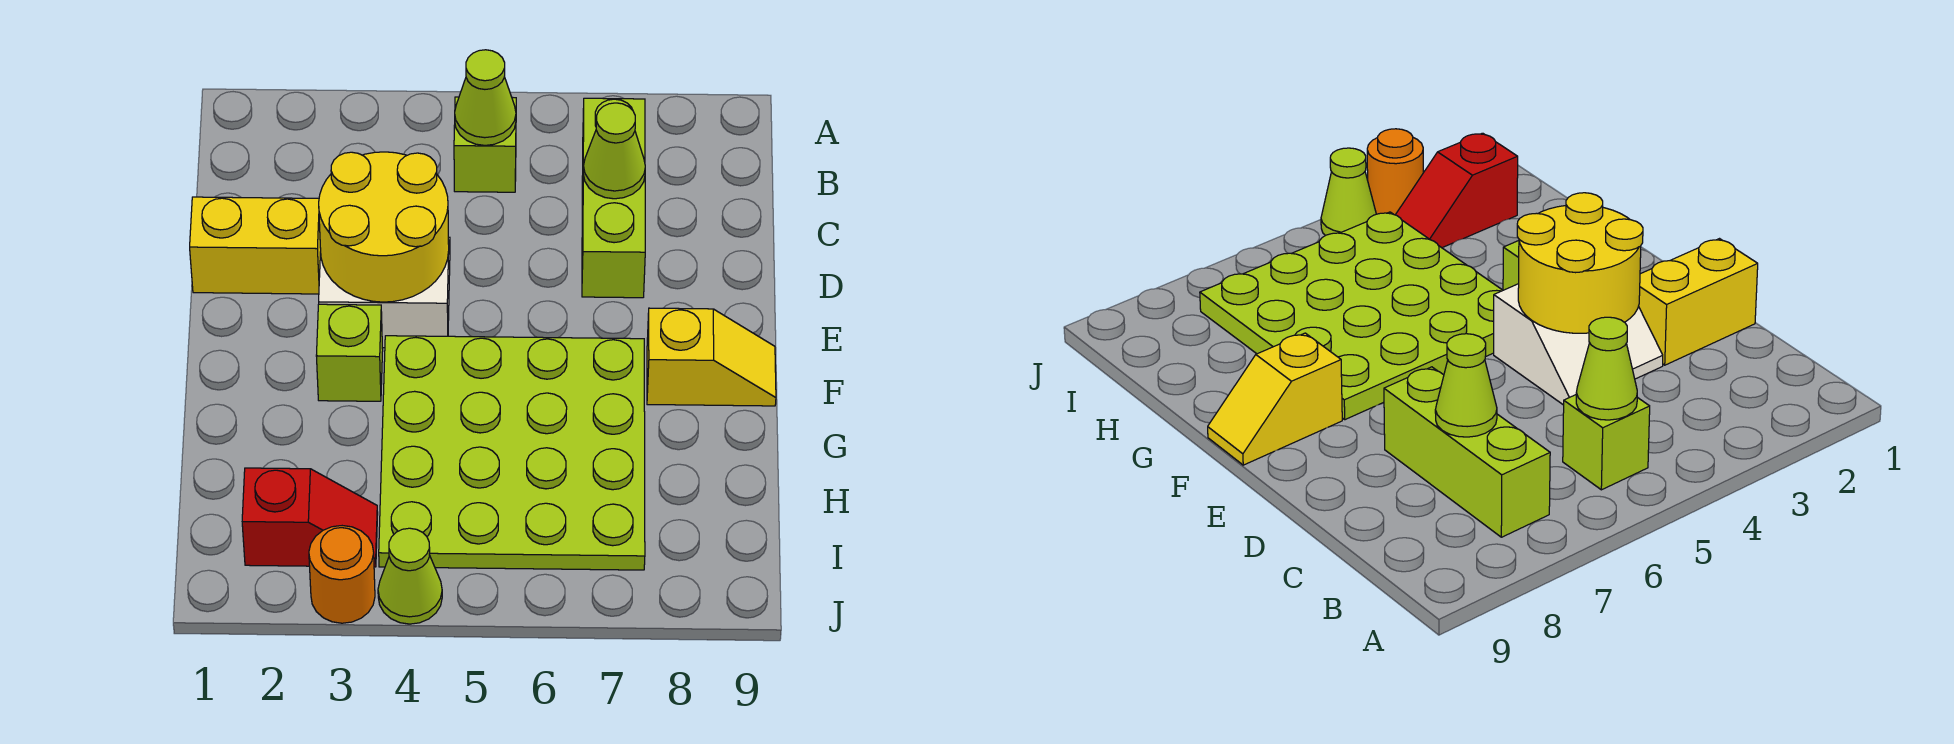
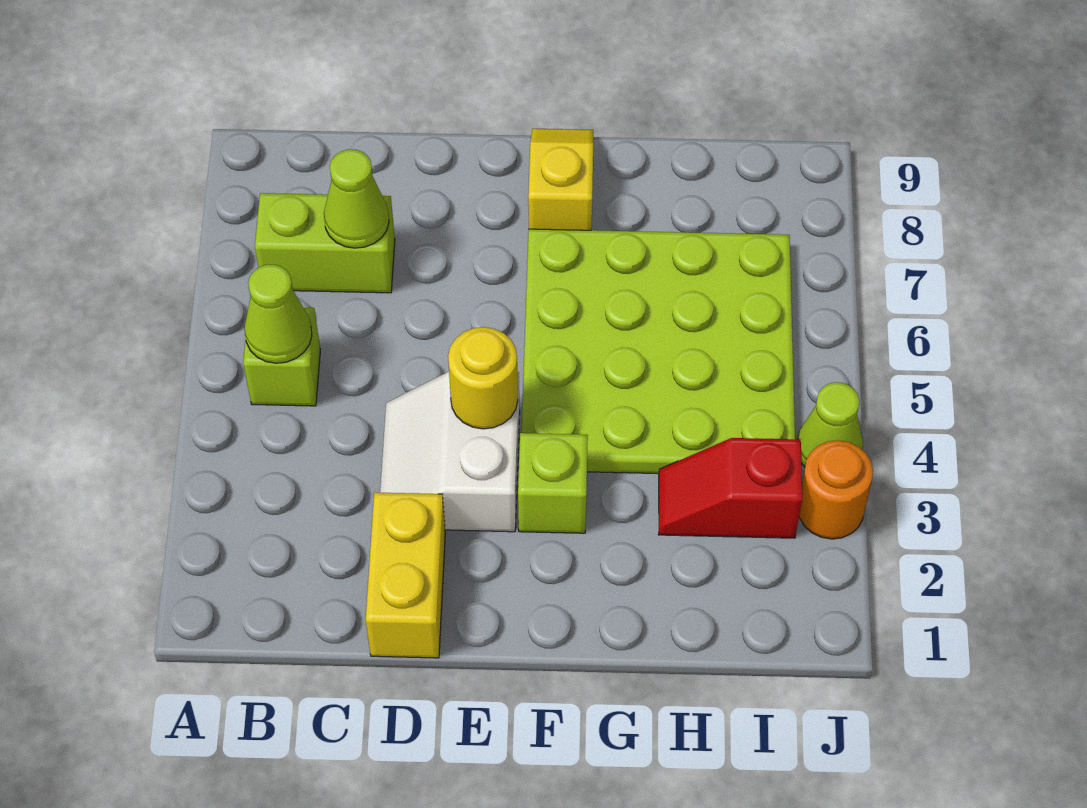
lime brick B7:D7 level 1 -> lime brick B7:C7 level 1
yellow round brick D3:E4 level 2 -> yellow round brick E4 level 2
red slope I2:I3 level 1 top 2 -> red slope H3:I3 level 1 top I

